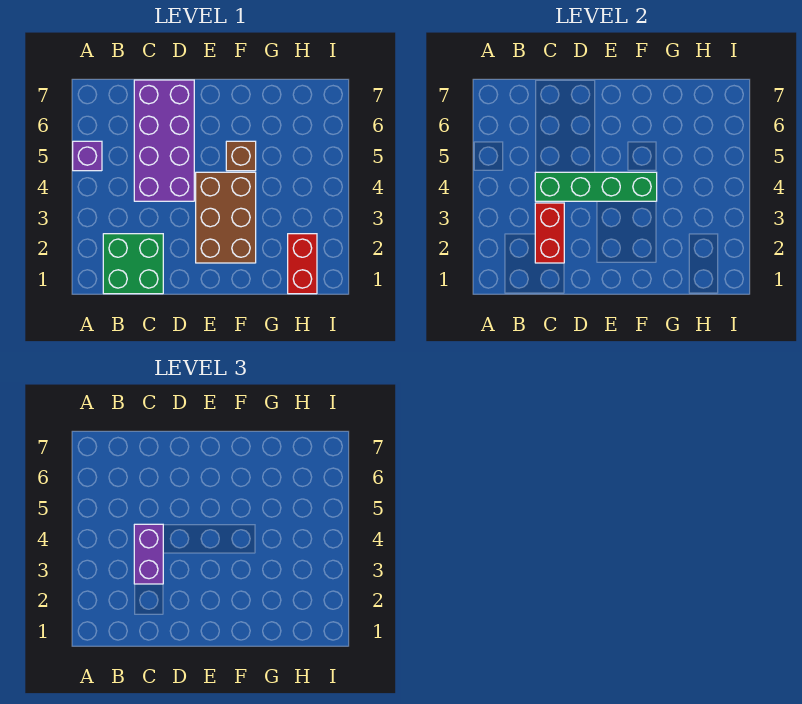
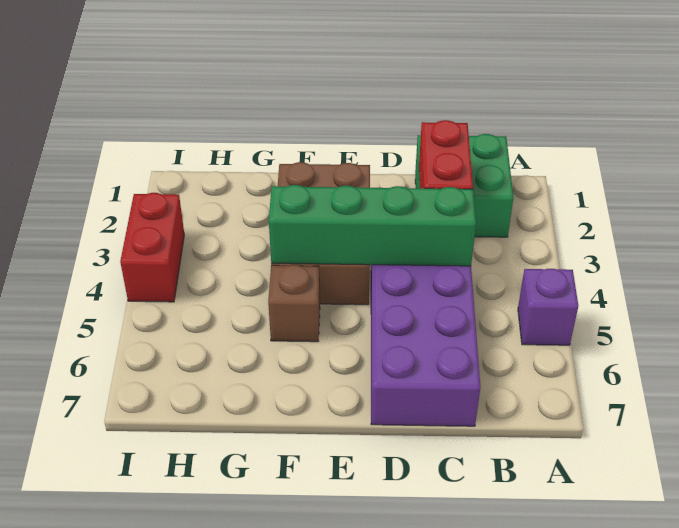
purple brick C3:C4 level 3 -> none
red brick H1:H2 level 1 -> red brick I3:I4 level 1

